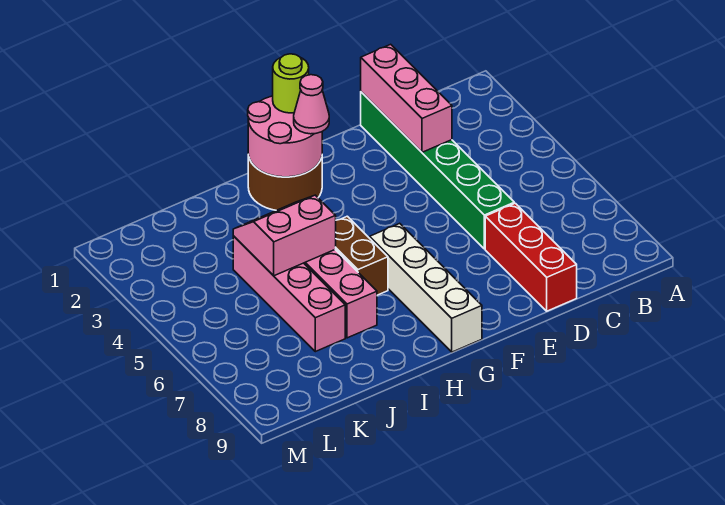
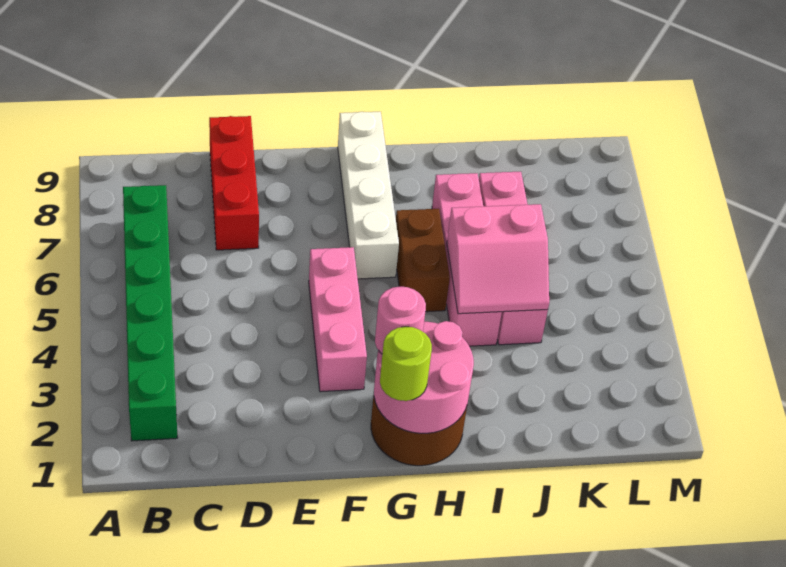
green brick D1:D6 level 1 -> green brick B2:B7 level 1
pink brick D1:D3 level 2 -> pink brick F3:F5 level 1
pink cone G2 level 3 -> pink round brick G2 level 3

